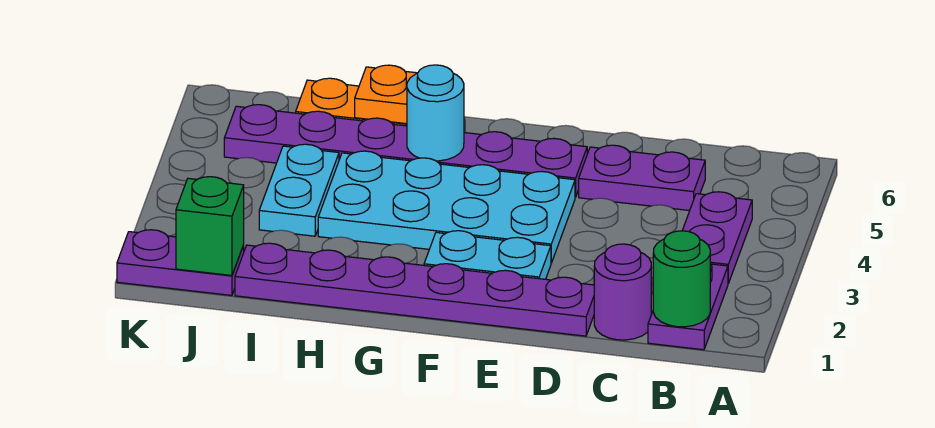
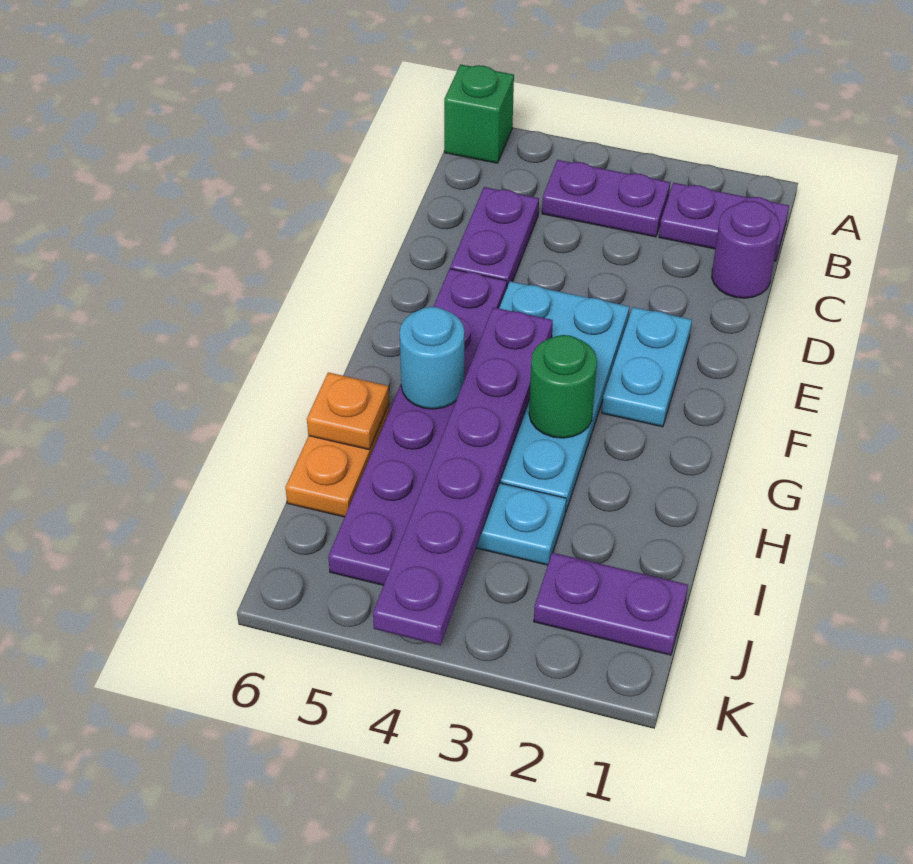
green round brick B1 level 2 -> green round brick G3 level 2
purple plate D1:I1 level 1 -> purple plate F4:K4 level 2
purple plate J1:K1 level 1 -> purple plate J1:J2 level 1
green brick J1 level 2 -> green brick A6 level 1

